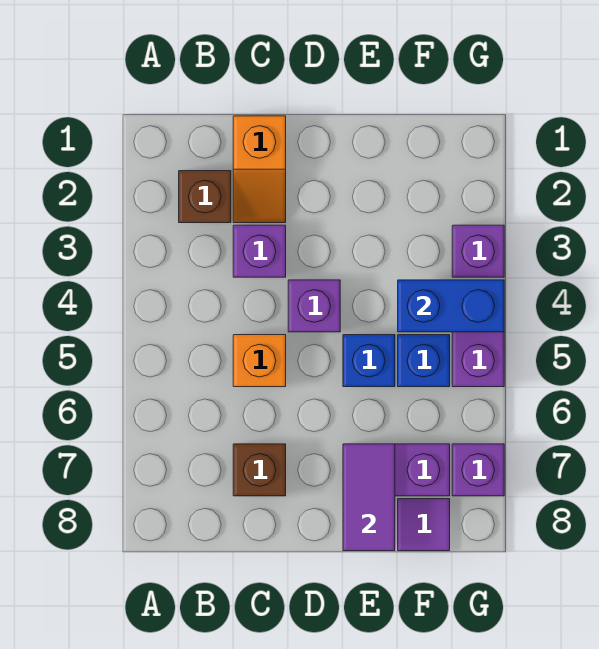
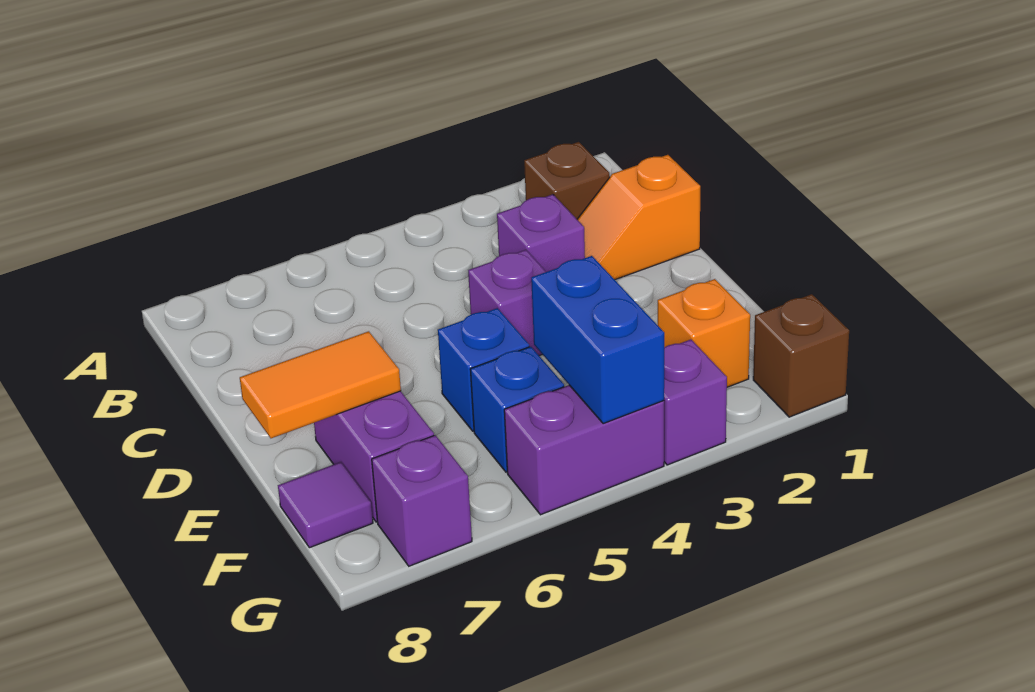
orange brick C5 level 1 -> orange brick F2 level 1
brown brick C7 level 1 -> brown brick G1 level 1
purple tile E7:E8 level 2 -> orange tile E7:E8 level 2

